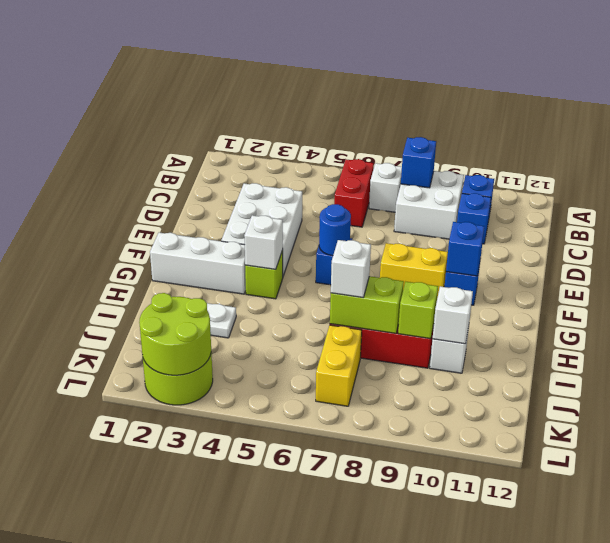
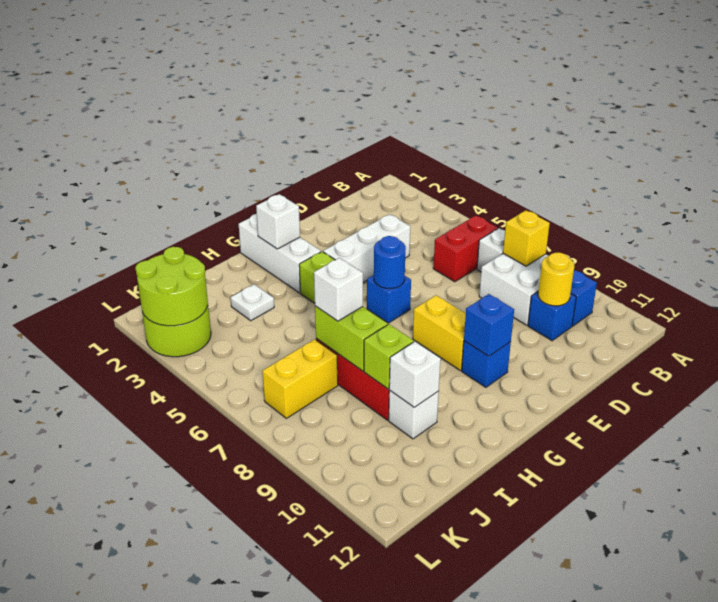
blue brick B8 level 2 -> yellow brick B8 level 2
none -> yellow round brick C10 level 2
white brick D3:F4 level 1 -> white brick D4:F4 level 1
white brick G4 level 2 -> white brick G2 level 2

